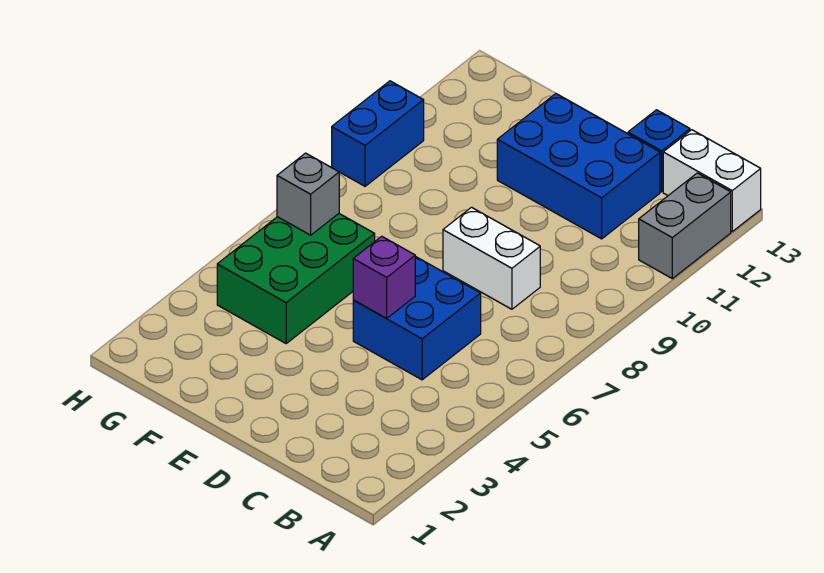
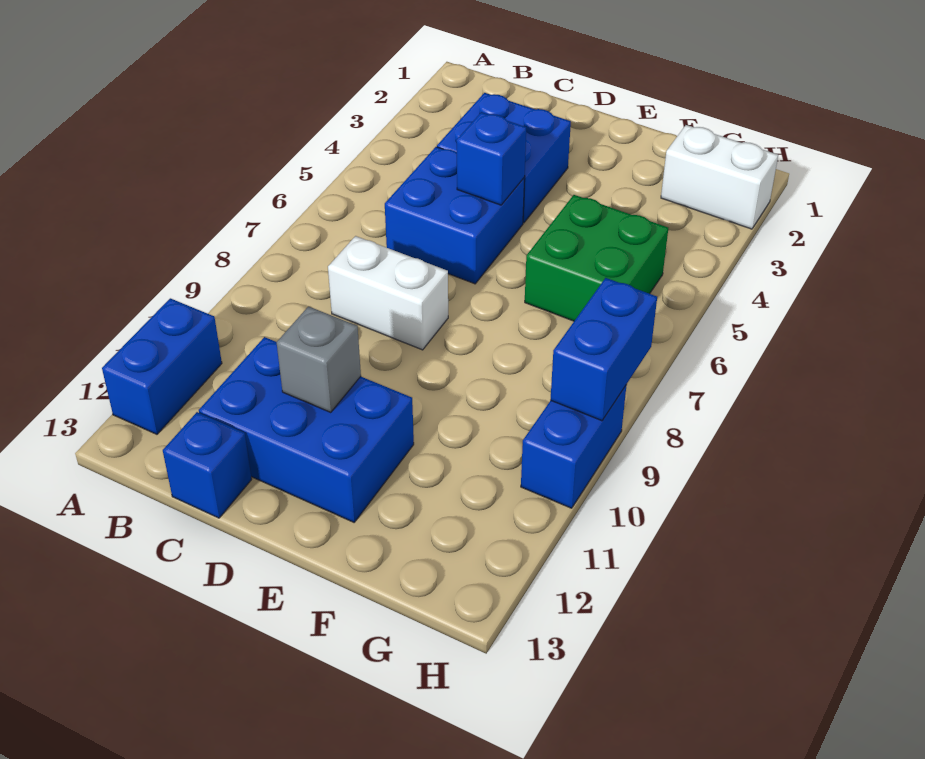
grey brick A11:A12 level 1 -> blue brick A11:A12 level 1
white brick A13:B13 level 1 -> white brick G2:H2 level 1
none -> blue brick C3:D4 level 1
purple brick D5 level 2 -> blue brick D5 level 2
green brick F4:G6 level 1 -> green brick F5:G6 level 1
grey brick G6 level 2 -> grey brick D11 level 2
none -> blue brick H8:H9 level 2

